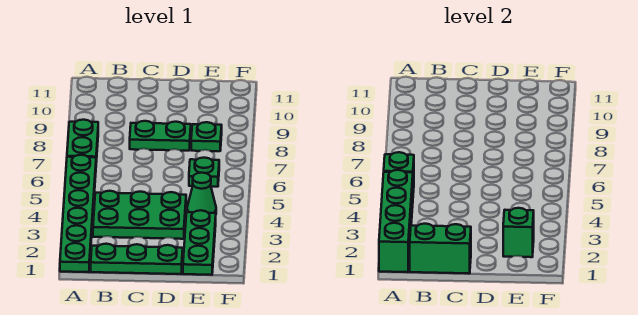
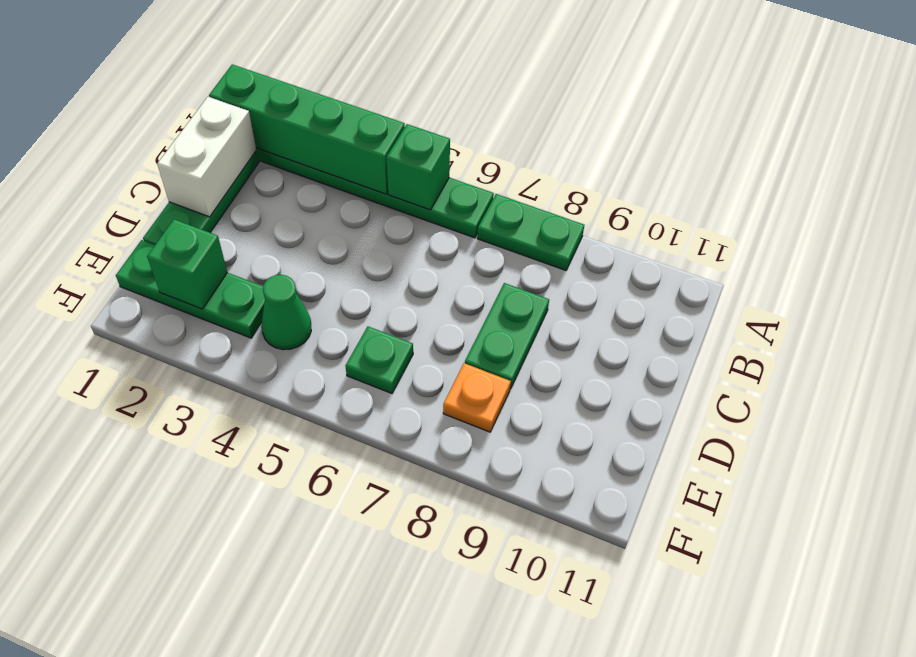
green brick B1:C1 level 2 -> white brick B1:C1 level 2
green plate B3:D4 level 1 -> none
green plate E8 level 1 -> orange plate E8 level 1

